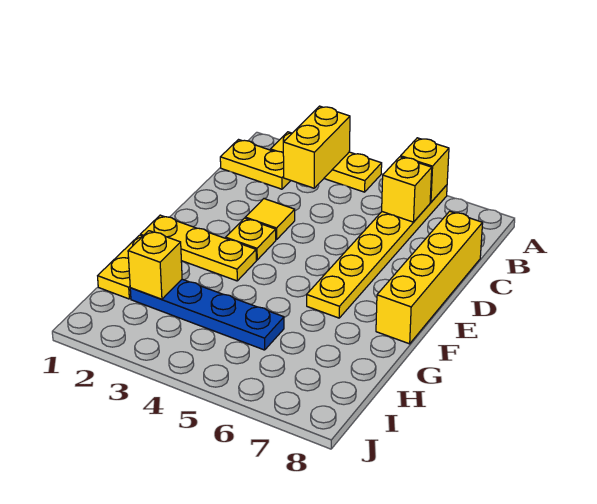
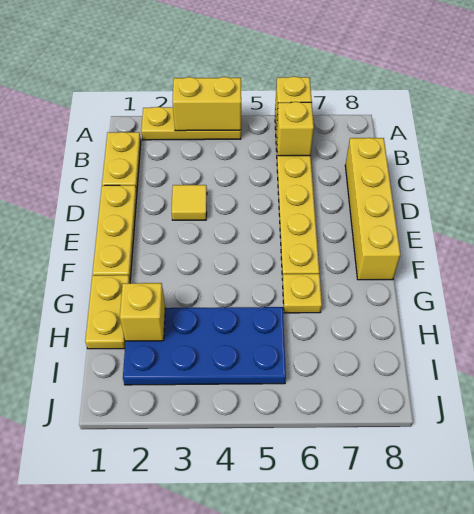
yellow brick A3:B3 level 2 -> yellow brick A3:A4 level 2
yellow plate B1:B2 level 1 -> yellow plate B1:C1 level 1
yellow plate E3 level 1 -> yellow plate G6 level 1
yellow plate F1:F3 level 1 -> yellow plate D1:F1 level 1
blue plate H2:H5 level 1 -> blue plate H2:I5 level 1

